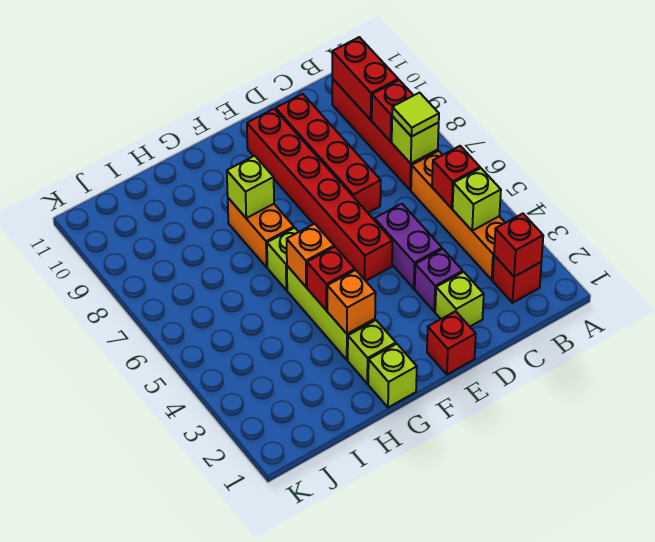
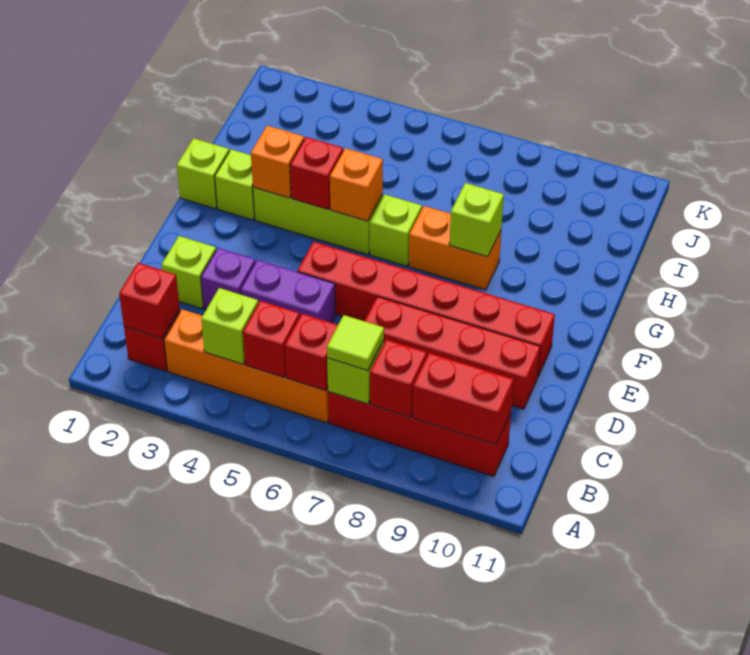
red brick E1 level 1 -> red brick B6 level 2

